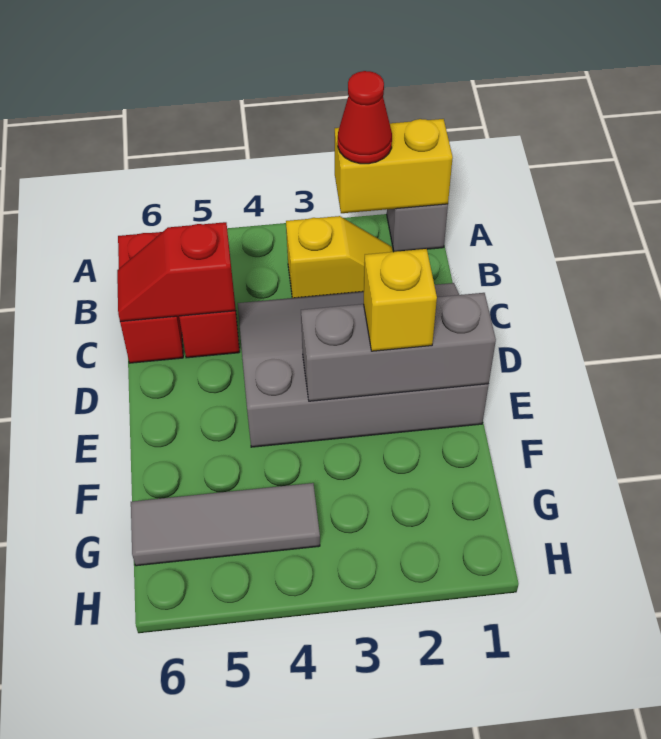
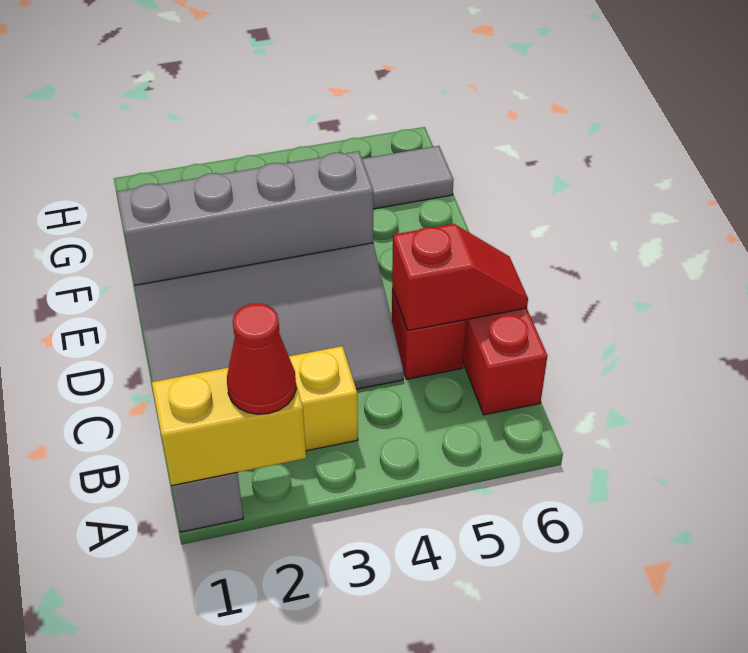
grey brick E1:E3 level 2 -> grey brick E1:E4 level 2
yellow brick E2 level 3 -> none

